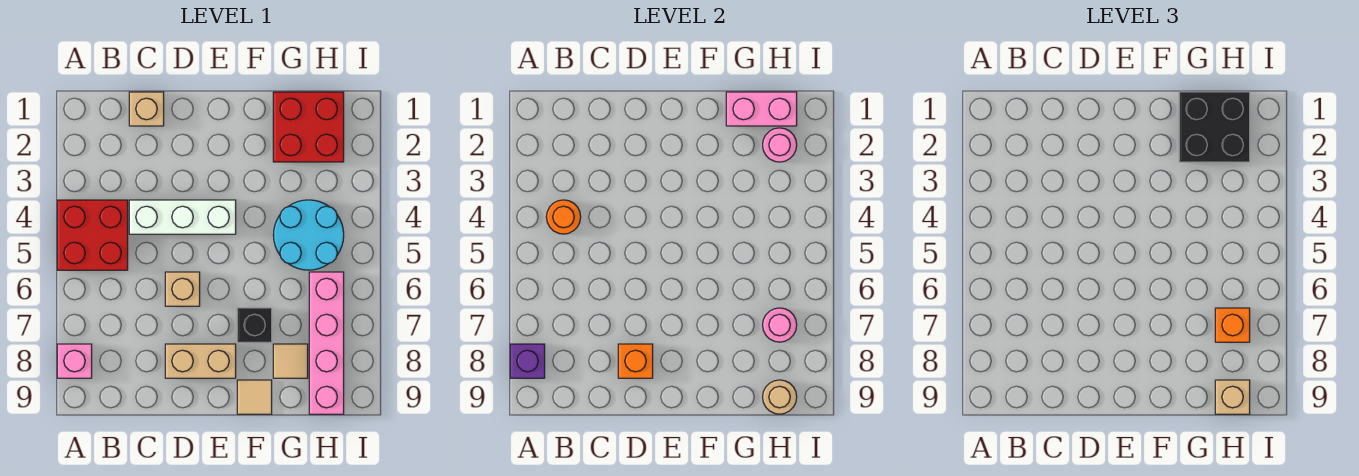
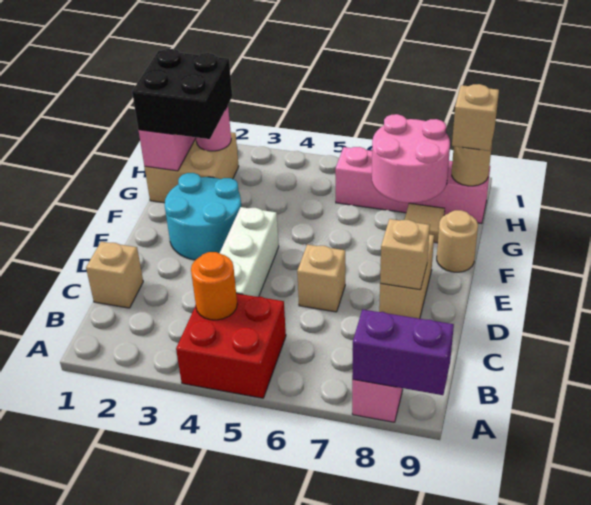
purple brick A8 level 2 -> purple brick A8:A9 level 2
orange brick D8 level 2 -> tan brick D8 level 2
black brick F7 level 1 -> none
tan tile F9 level 1 -> tan round brick F9 level 1
red brick G1:H2 level 1 -> tan brick G1:H2 level 1
cyan round brick G4:H5 level 1 -> cyan round brick E2:F3 level 1
pink round brick H7 level 2 -> pink round brick G7:H8 level 2
orange brick H7 level 3 -> none

